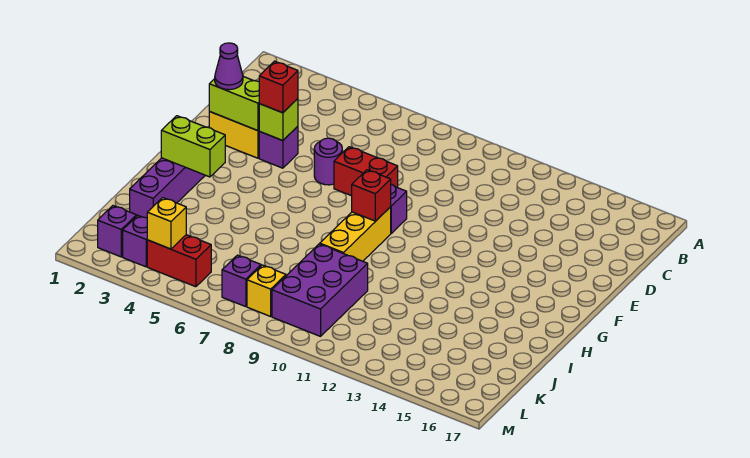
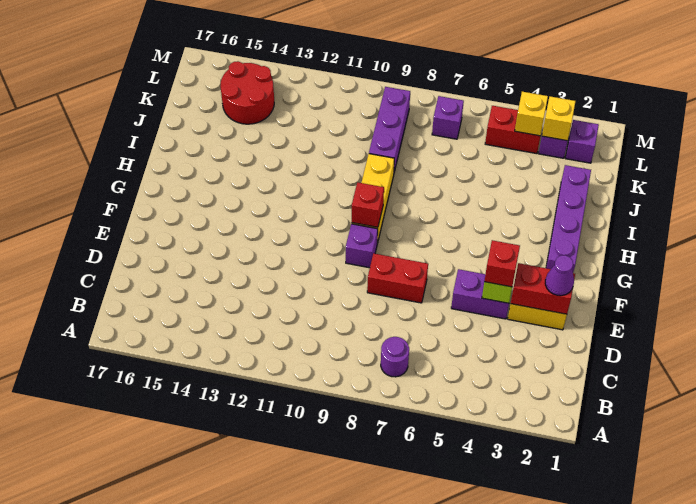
lime brick E2:E3 level 2 -> red brick E2:E3 level 2
purple brick E4 level 1 -> purple brick E4:E5 level 1
purple round brick E6 level 1 -> purple round brick B7 level 1
lime brick H2:H3 level 2 -> none
purple brick J9:L10 level 1 -> purple brick J9:L9 level 1
none -> red round brick K14:L15 level 1
yellow brick L8 level 1 -> yellow brick L3 level 2

